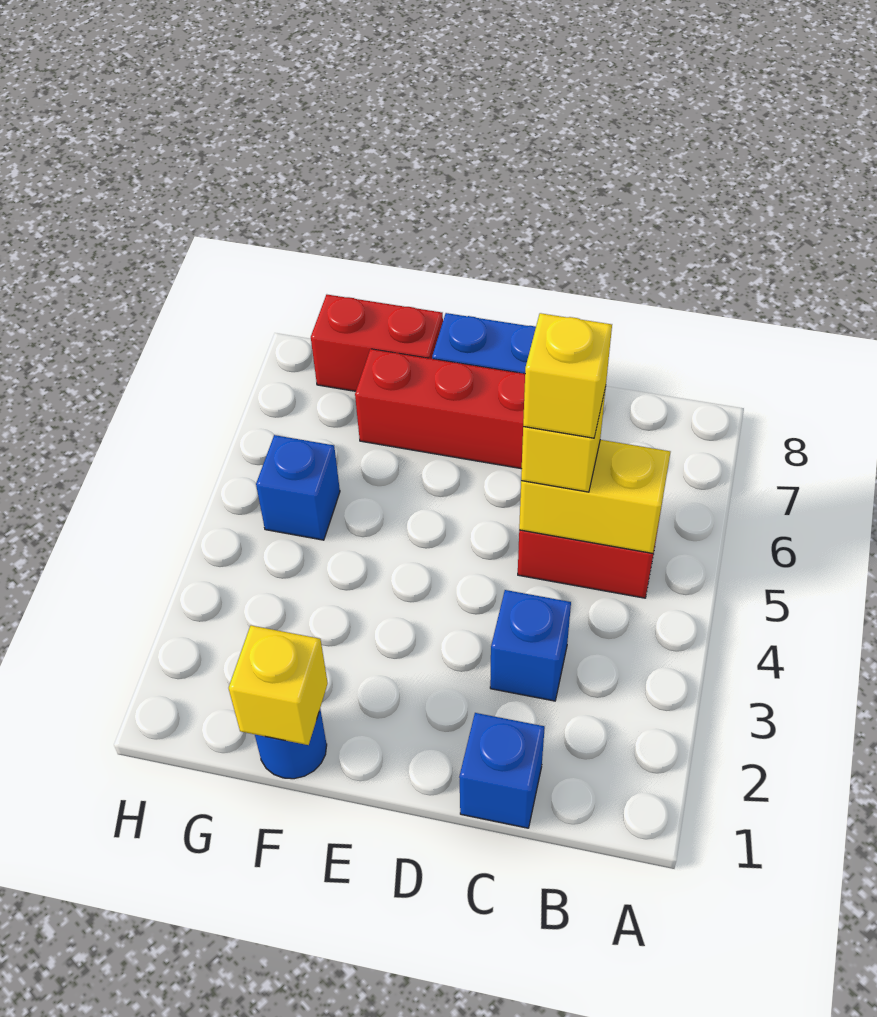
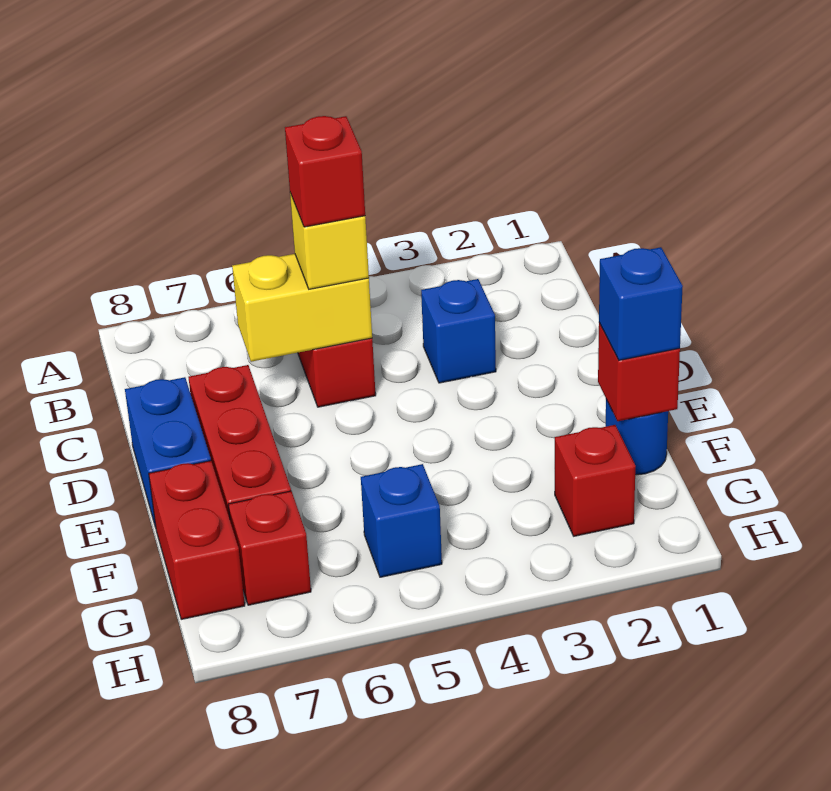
yellow brick B5:C5 level 2 -> yellow brick C5:C6 level 2
blue brick C1 level 1 -> blue brick F1 level 3
yellow brick C5 level 4 -> red brick C5 level 4
yellow brick F1 level 2 -> red brick F1 level 2
none -> red brick G2 level 1
none -> red brick G7 level 1

